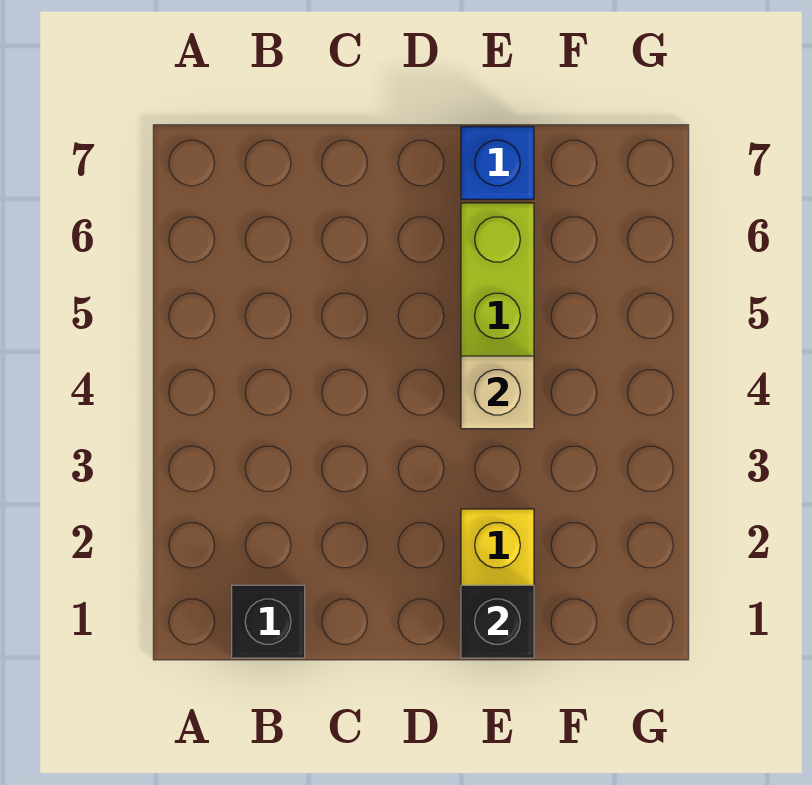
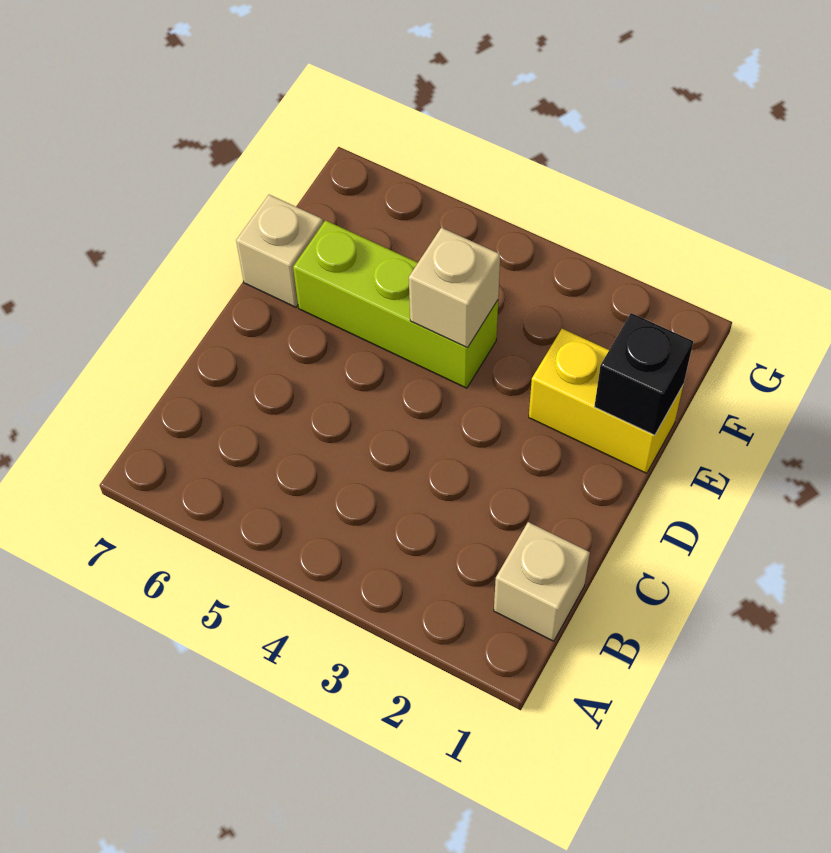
black brick B1 level 1 -> tan brick B1 level 1
blue brick E7 level 1 -> tan brick E7 level 1

